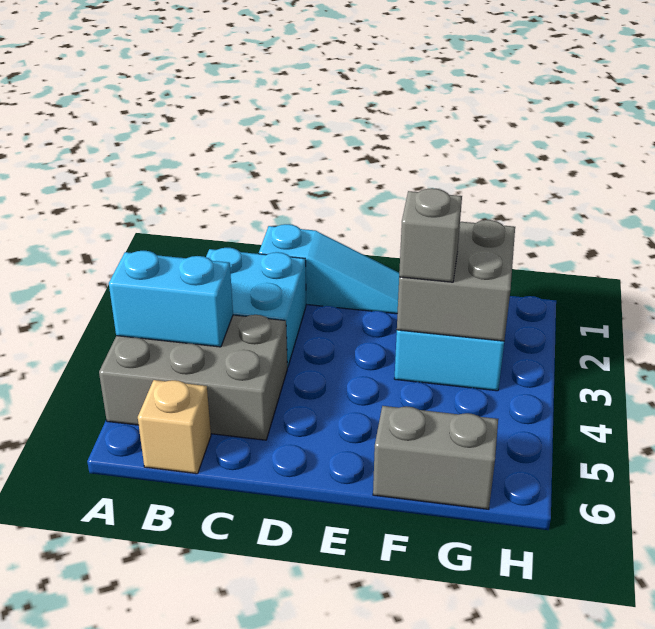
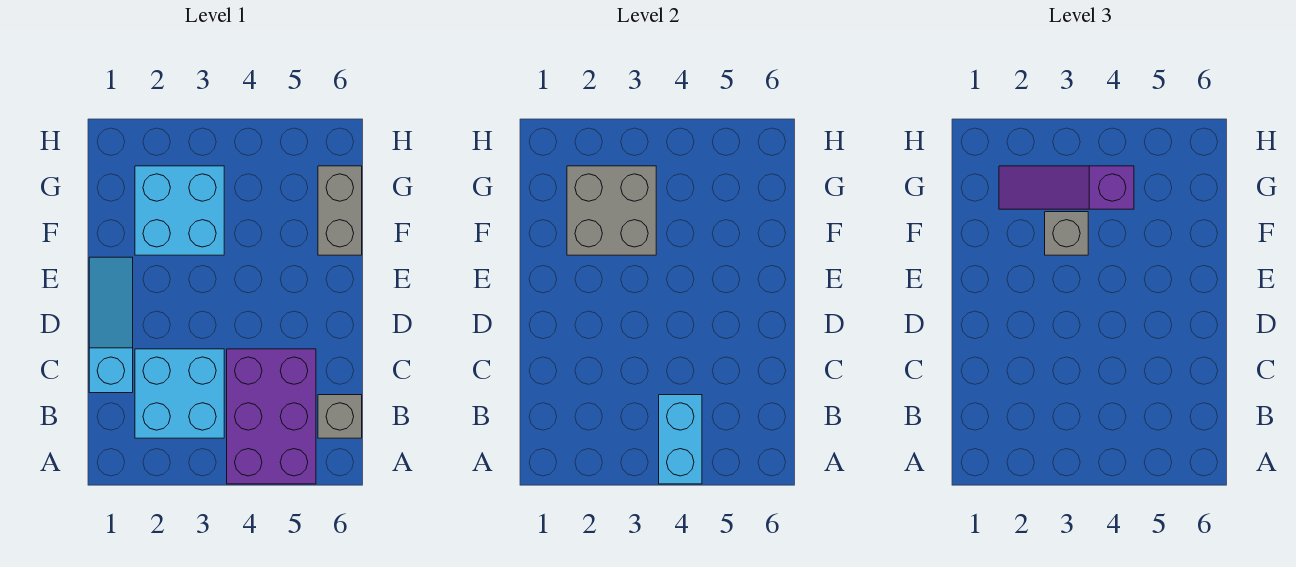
grey brick A4:C5 level 1 -> purple brick A4:C5 level 1
tan brick B6 level 1 -> grey brick B6 level 1
none -> purple slope G2:G4 level 3 top 4

